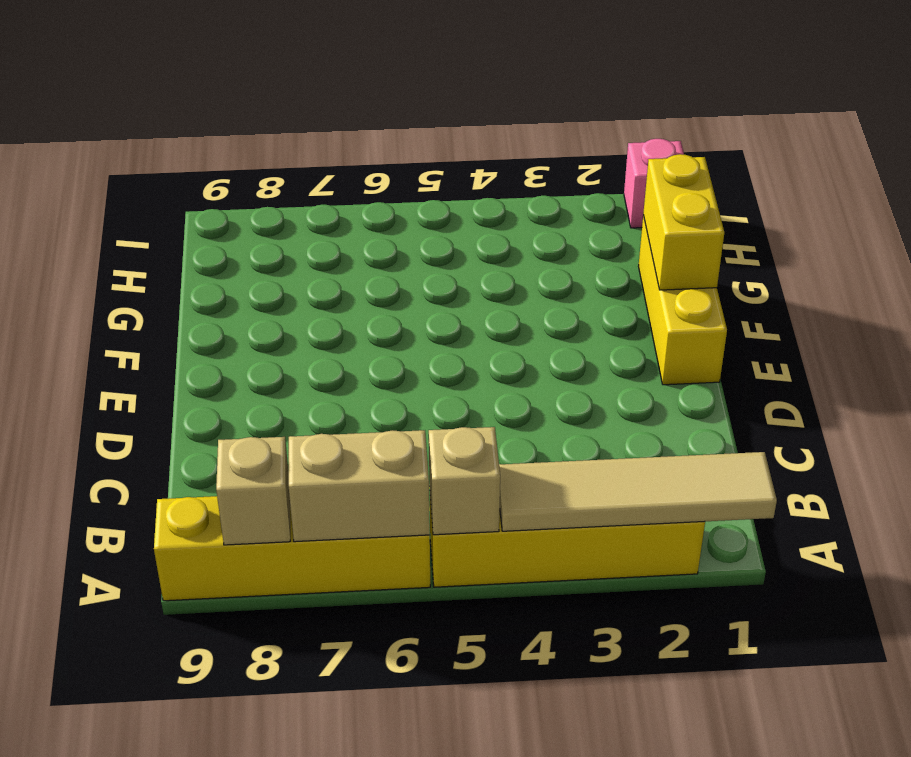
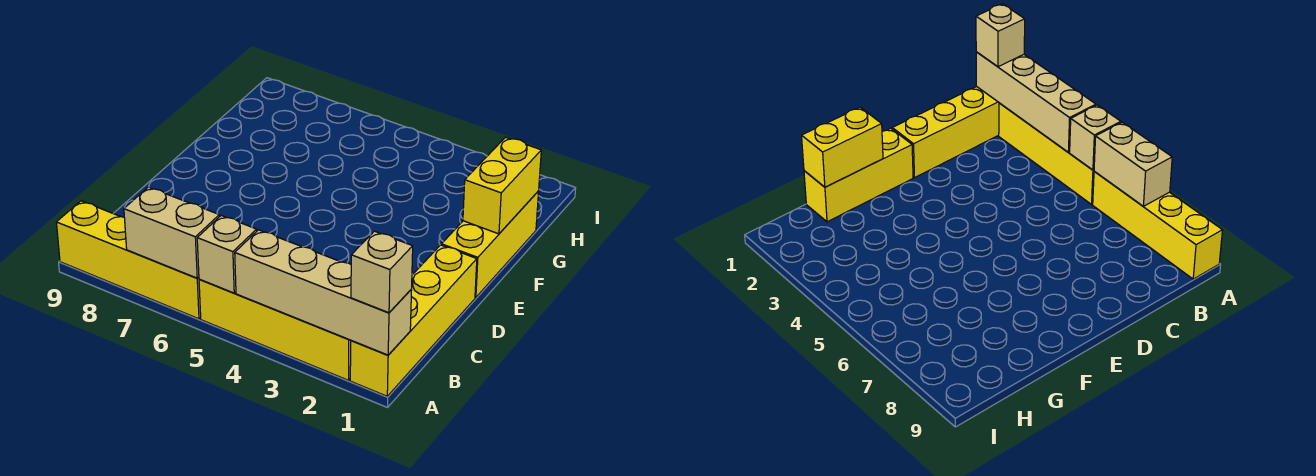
none -> yellow brick A1:D1 level 1
tan tile A1:A4 level 2 -> tan brick A1:A4 level 2
tan brick A8 level 2 -> tan brick A1 level 3
pink brick I1 level 1 -> none

